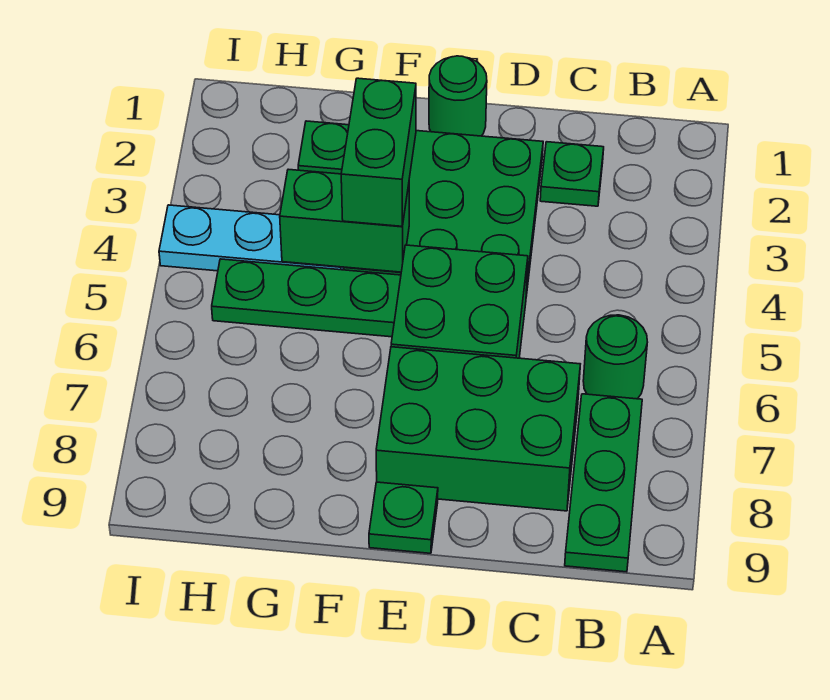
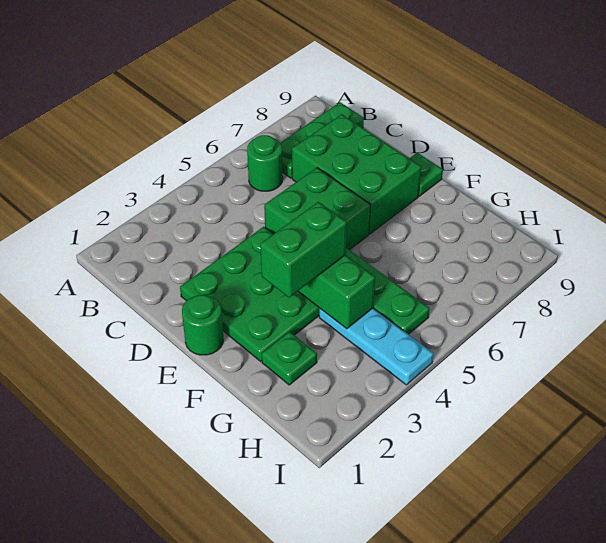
green plate C2 level 1 -> none

